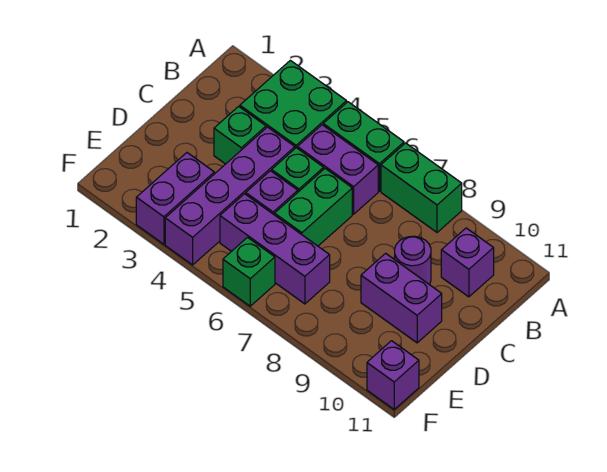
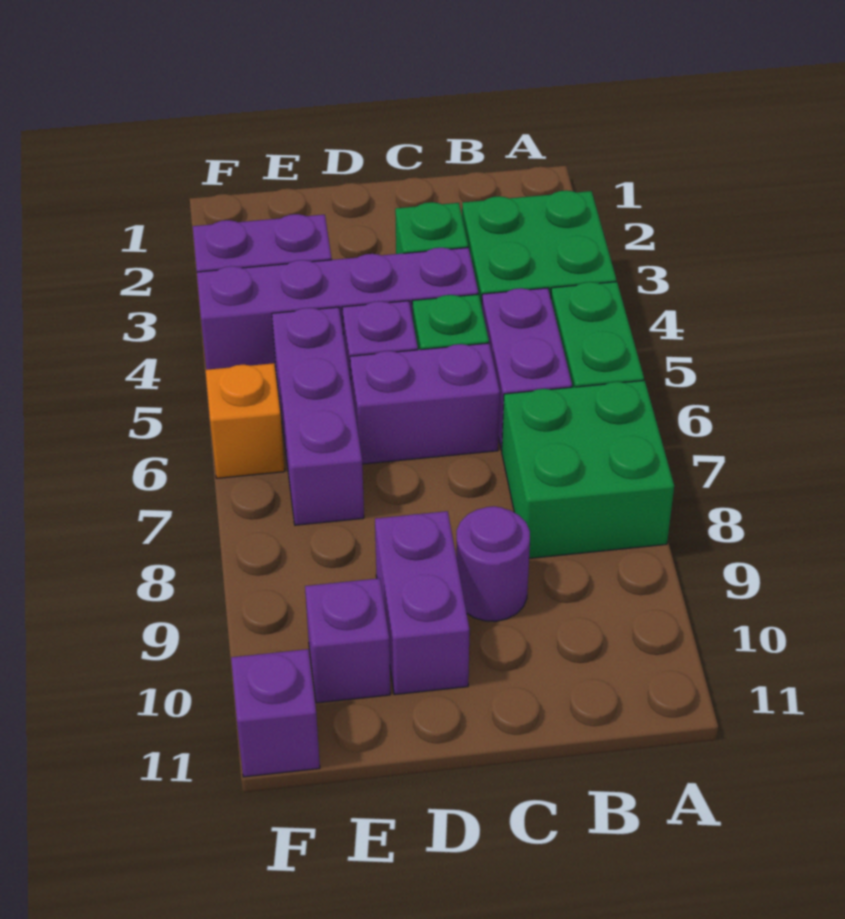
green brick A7:A8 level 1 -> green brick A7:B8 level 1
purple brick B10 level 1 -> purple brick E10 level 1
green brick C6:D6 level 1 -> purple brick C6:D6 level 1
green brick F6 level 1 -> orange brick F6 level 1

